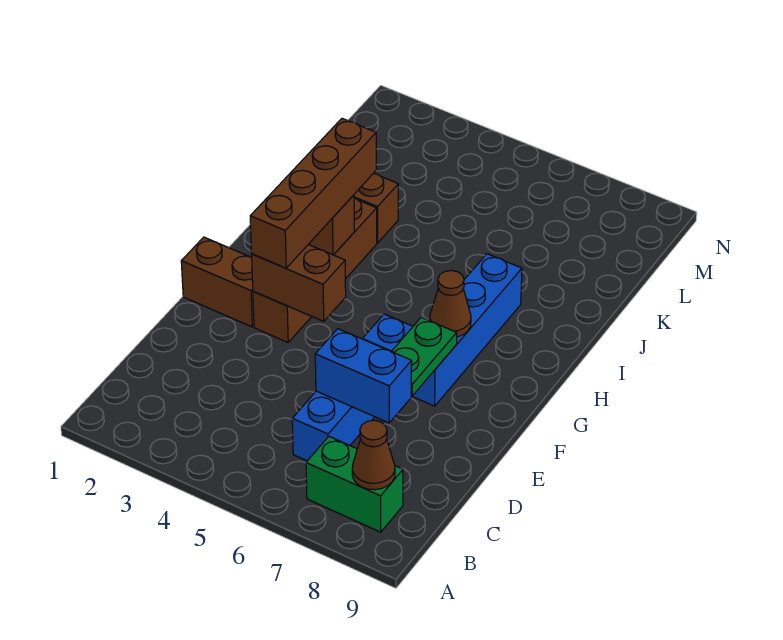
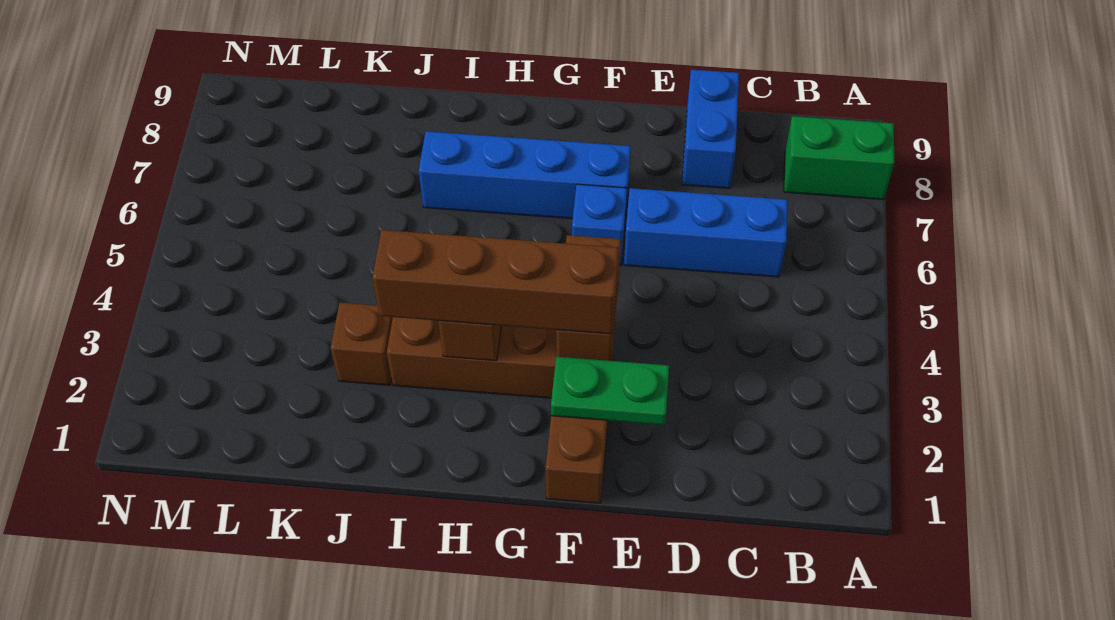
green brick B7:B8 level 1 -> green brick A8:B8 level 1
brown cone B8 level 2 -> none
blue brick D6:D7 level 2 -> blue brick D8:D9 level 1
green plate E7:F7 level 2 -> green plate E2:F2 level 2
brown cone G7 level 2 -> none

